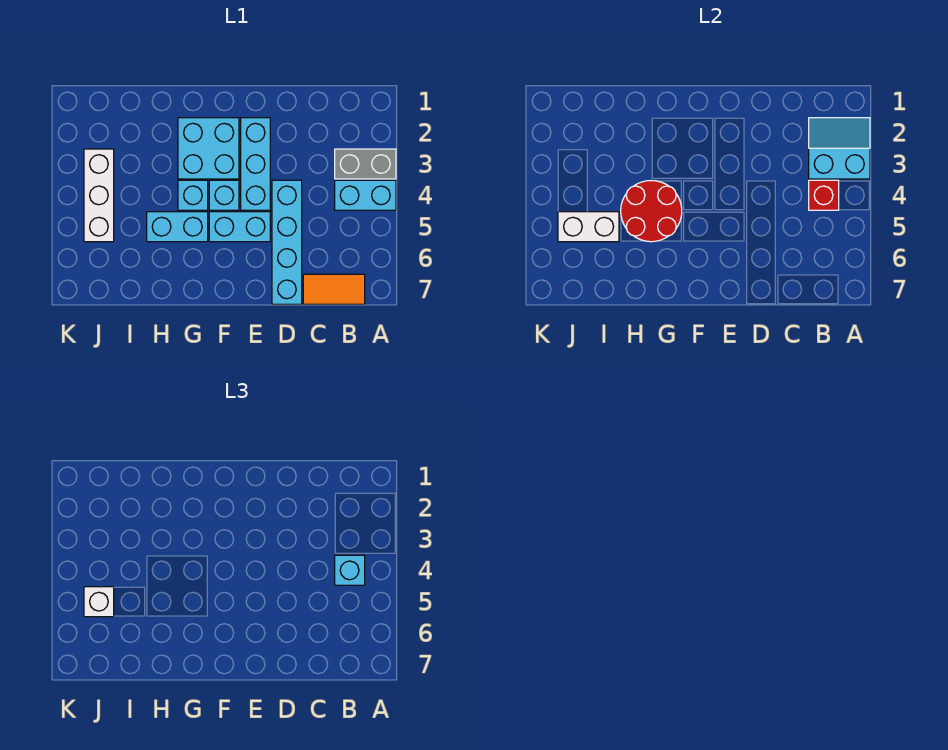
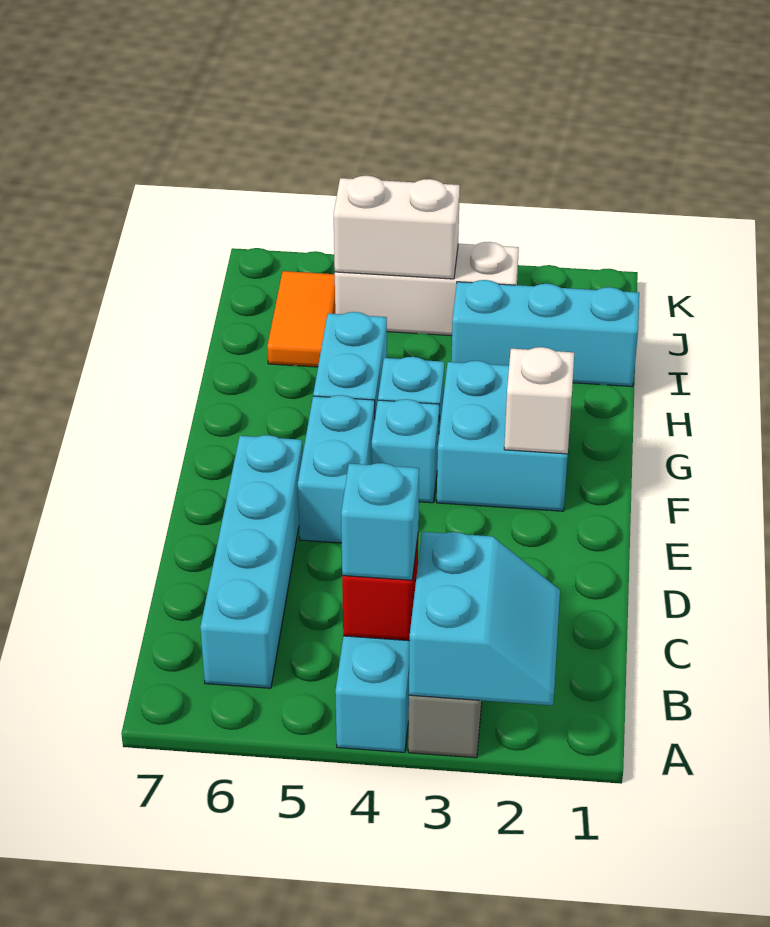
orange tile B7:C7 level 1 -> orange tile I6:J6 level 1
cyan brick D4:D7 level 1 -> cyan brick B6:E6 level 1
cyan brick E2:E4 level 1 -> cyan brick I1:I3 level 1
red round brick G4:H5 level 2 -> none
white brick I5:J5 level 2 -> white brick J4:J5 level 2
white brick J5 level 3 -> white brick F2 level 2

